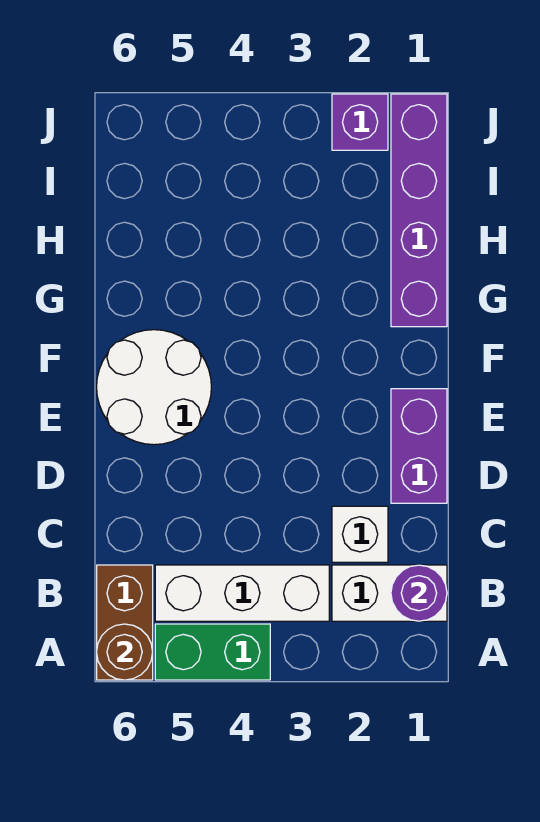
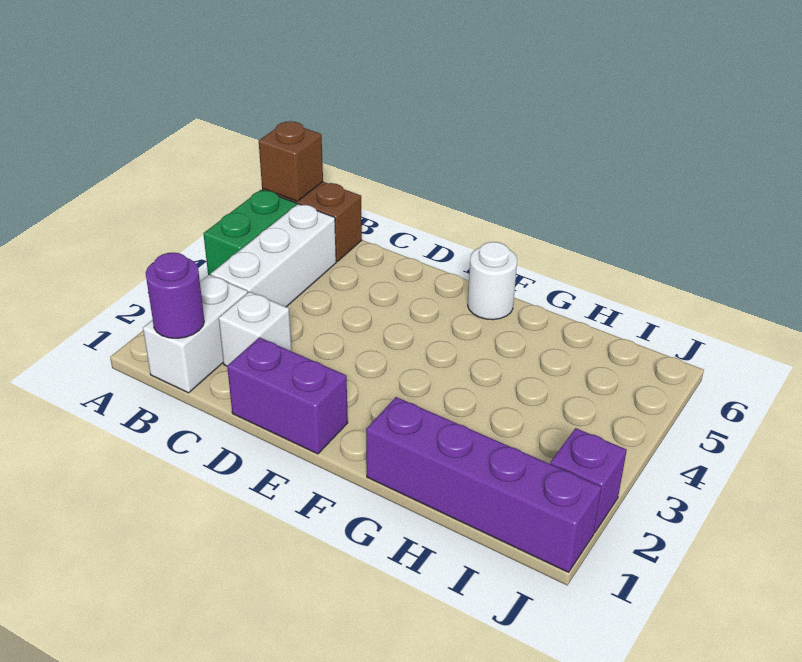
brown round brick A6 level 2 -> brown brick A6 level 2
white round brick E5:F6 level 1 -> white round brick F6 level 1

